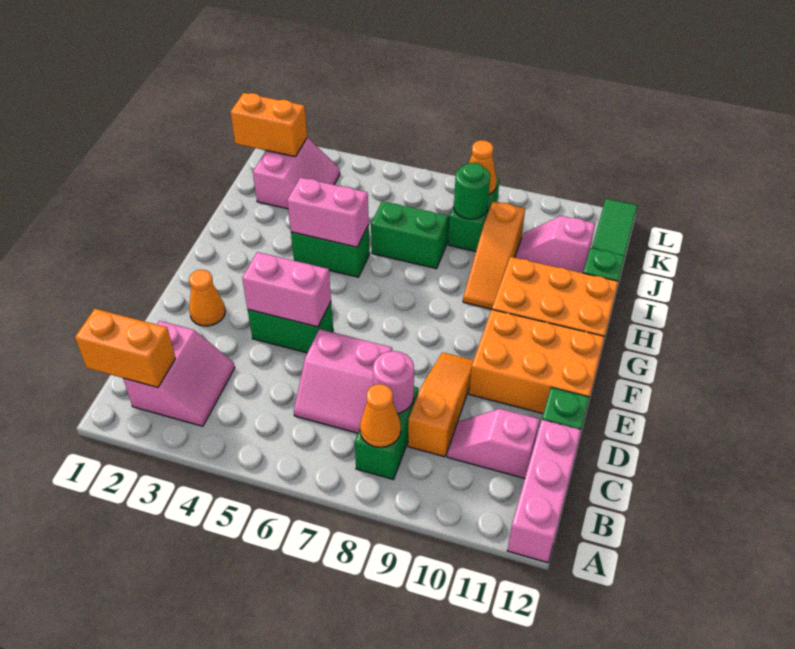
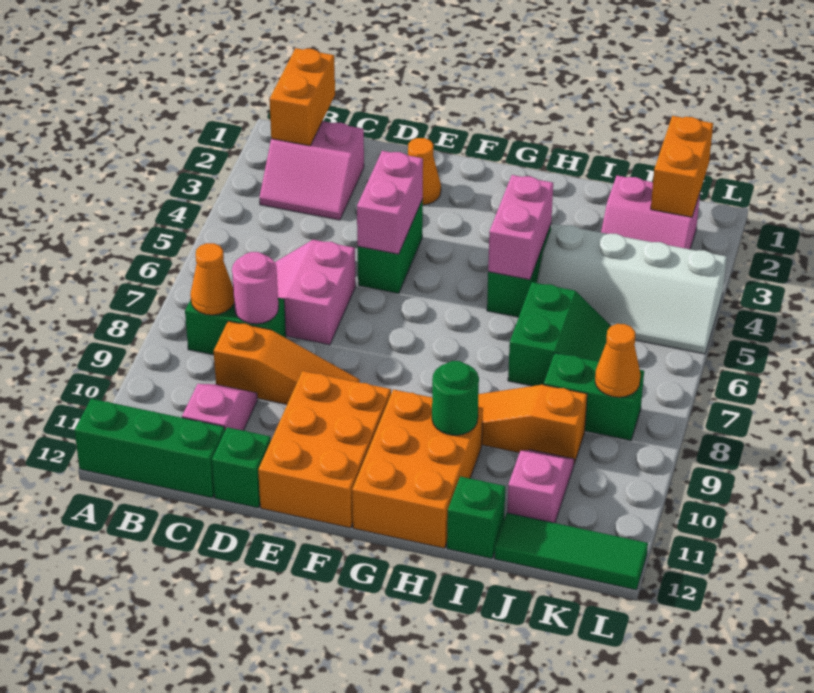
pink brick A12:C12 level 1 -> green brick A12:C12 level 1
none -> white slope I4:L5 level 1 top 4
green round brick J8 level 2 -> green round brick H10 level 2

